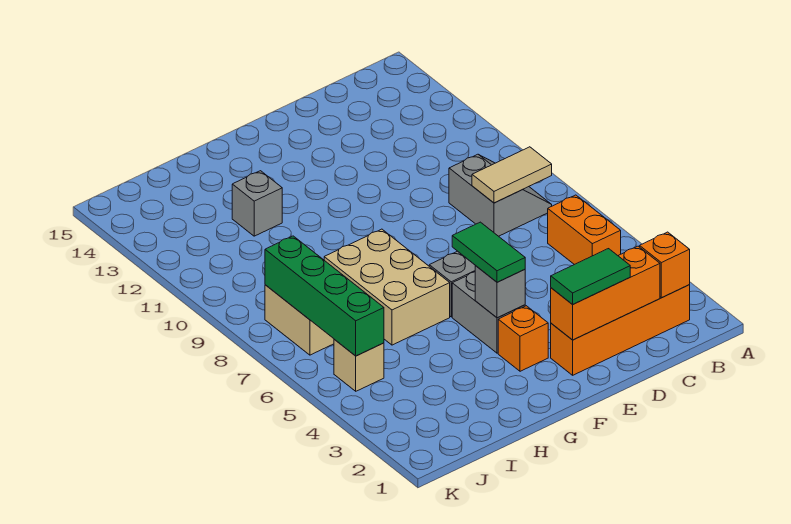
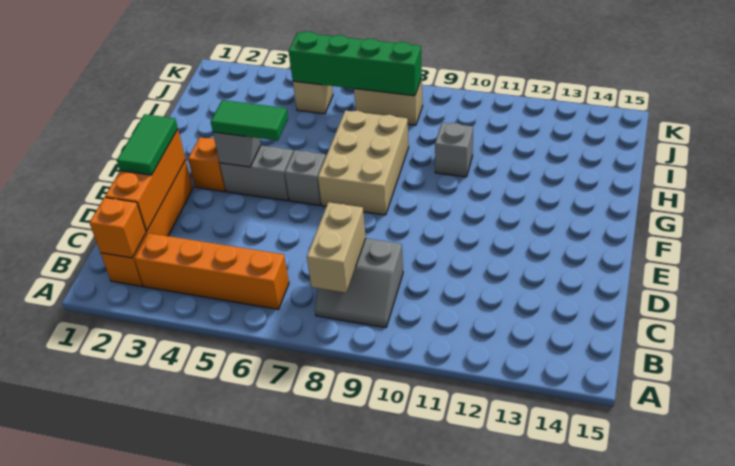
orange brick B5:B6 level 1 -> orange brick B3:B6 level 1
tan tile B8:C8 level 2 -> tan brick B8:C8 level 2
tan brick G6:H8 level 1 -> tan brick F7:H8 level 1
grey brick H12 level 1 -> grey brick H10 level 1

